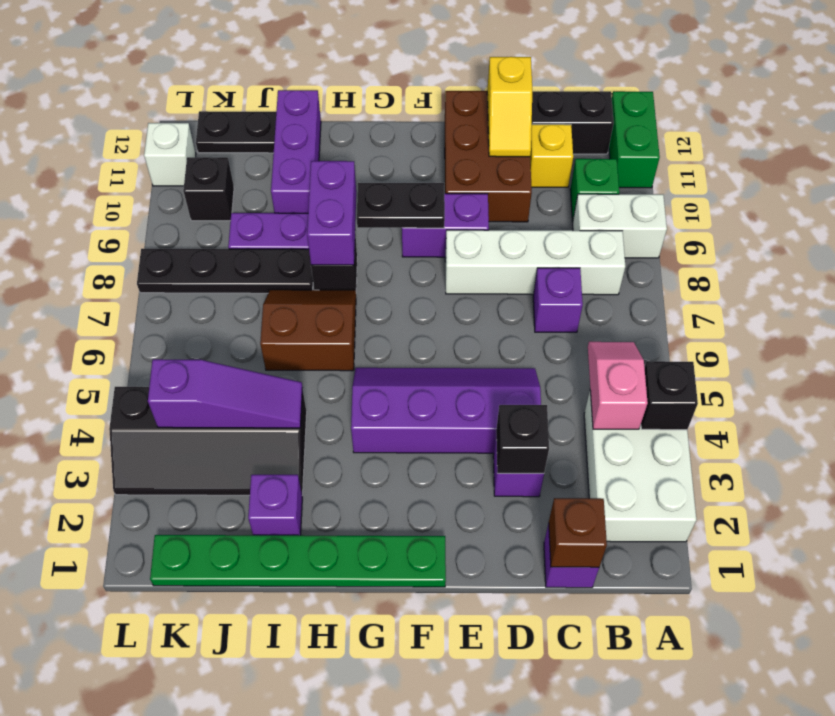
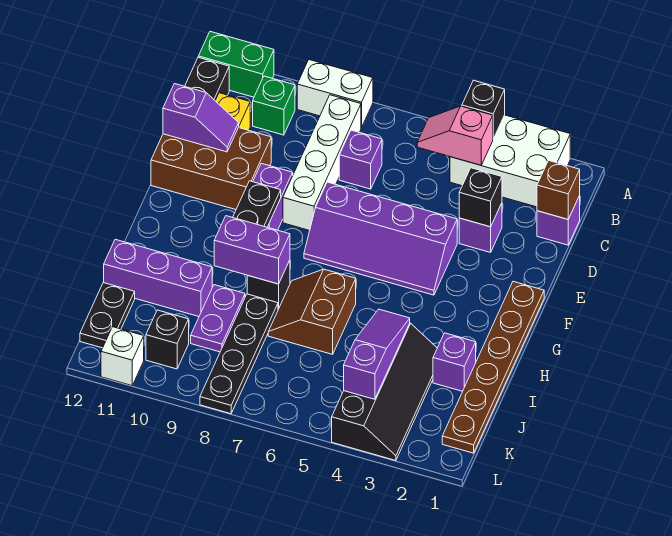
white brick A9:B9 level 1 -> white brick A8:A9 level 1
purple slope D4:G5 level 1 top 4 -> purple slope E4:F7 level 1 top E
yellow slope D11:D12 level 2 top 12 -> purple slope D11:D12 level 2 top 12
green plate F1:K1 level 1 -> brown plate F1:K1 level 1

